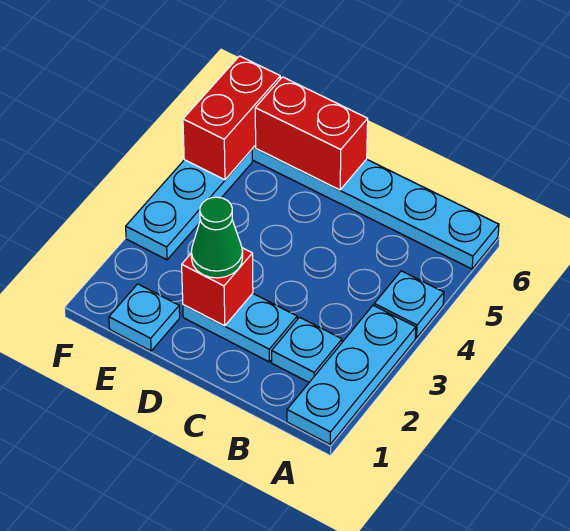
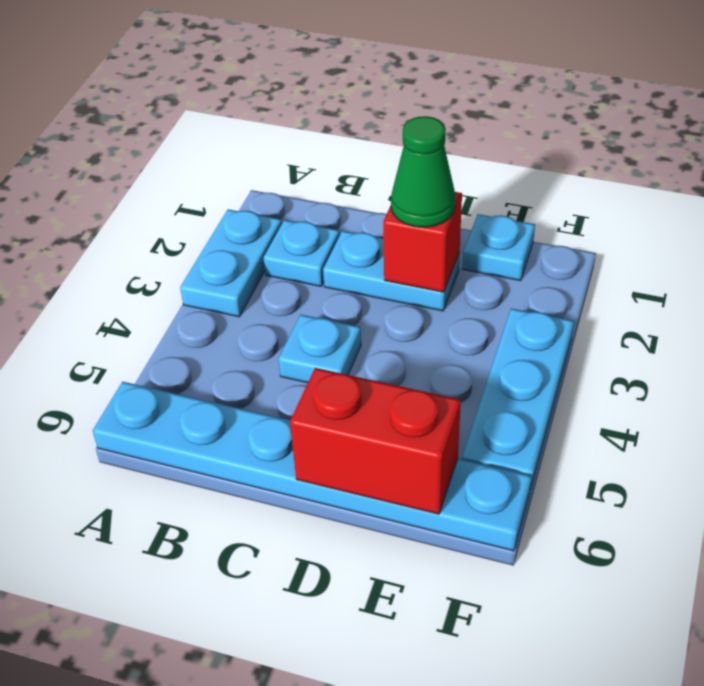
cyan plate A1:A3 level 1 -> cyan plate A2:A3 level 1
cyan plate A4 level 1 -> cyan plate C4 level 1
red brick F5:F6 level 2 -> none

